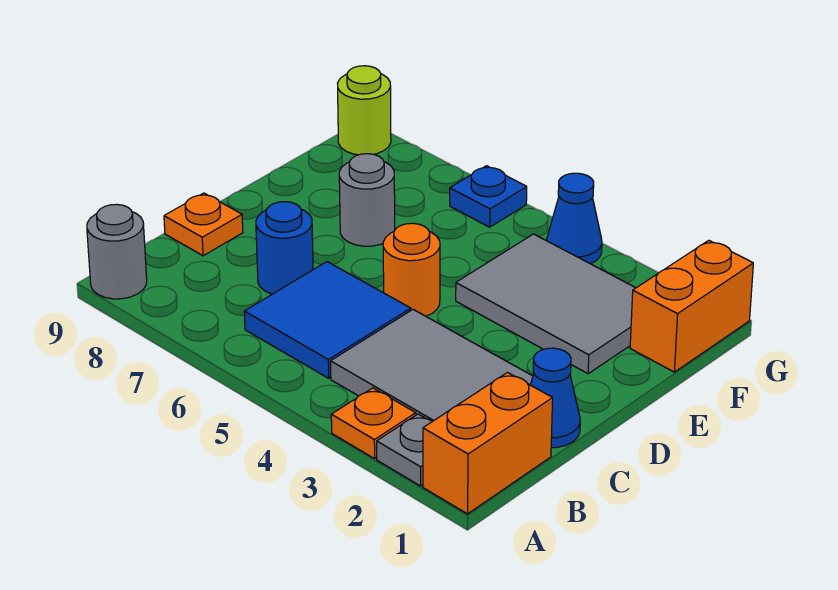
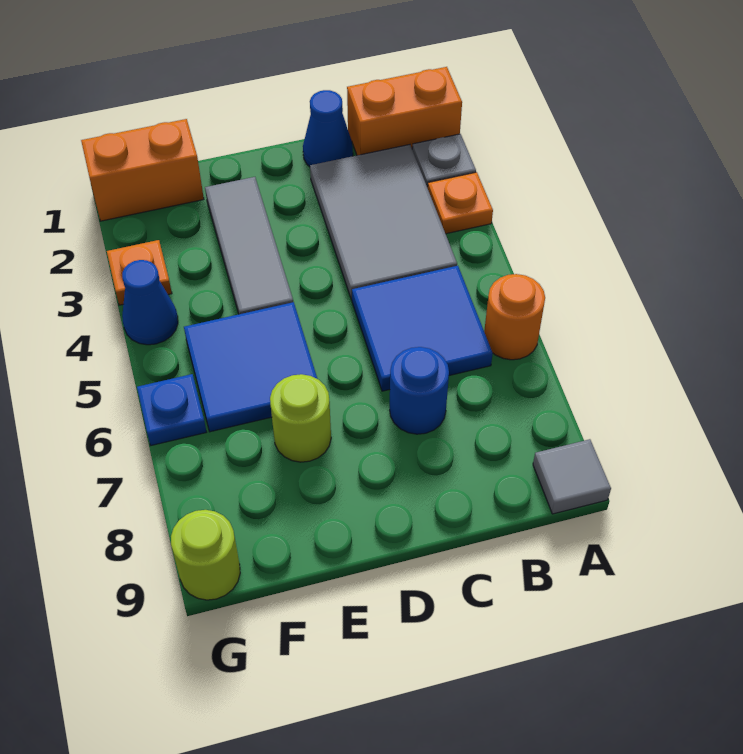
grey round brick A9 level 1 -> grey tile A9 level 1
orange plate C9 level 1 -> orange plate G3 level 1
orange round brick D5 level 1 -> orange round brick A6 level 1
grey tile E2:F4 level 1 -> grey tile E2:E4 level 1
none -> blue tile E5:F6 level 1
grey round brick E7 level 1 -> lime round brick E7 level 1

